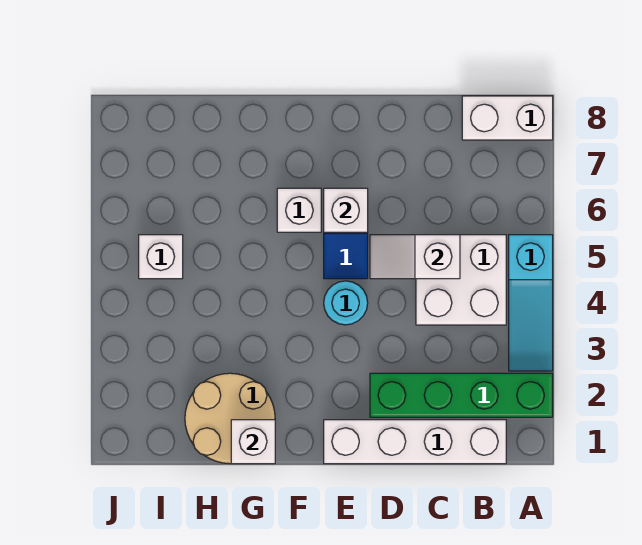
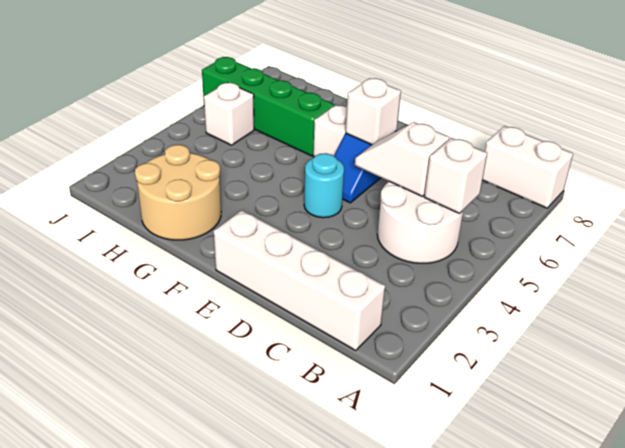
green brick A2:D2 level 1 -> green brick G6:J6 level 1
cyan slope A3:A5 level 1 top 5 -> none
white brick B4:C5 level 1 -> white round brick B4:C5 level 1
white brick G1 level 2 -> white brick B5 level 2

